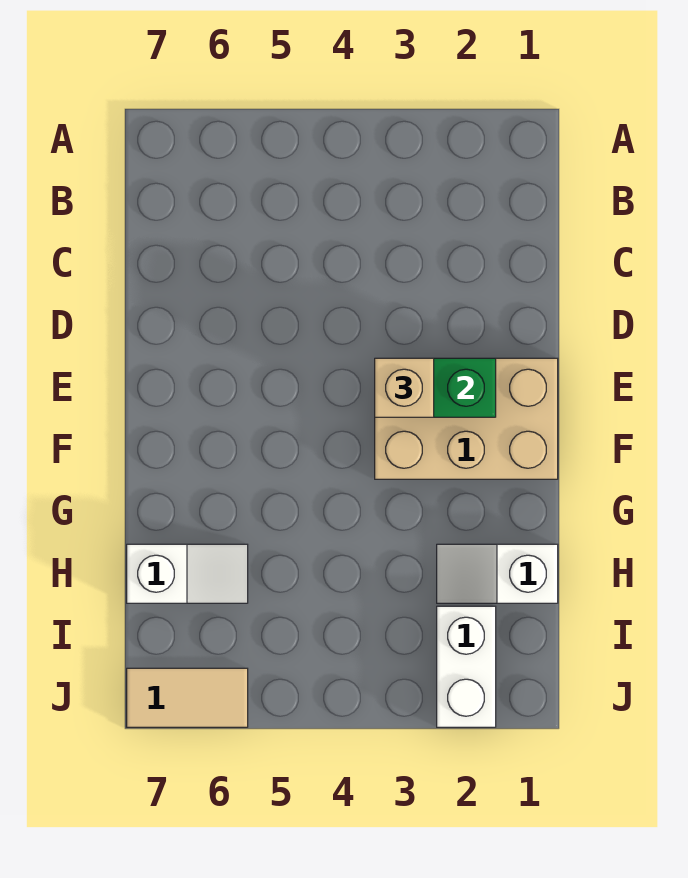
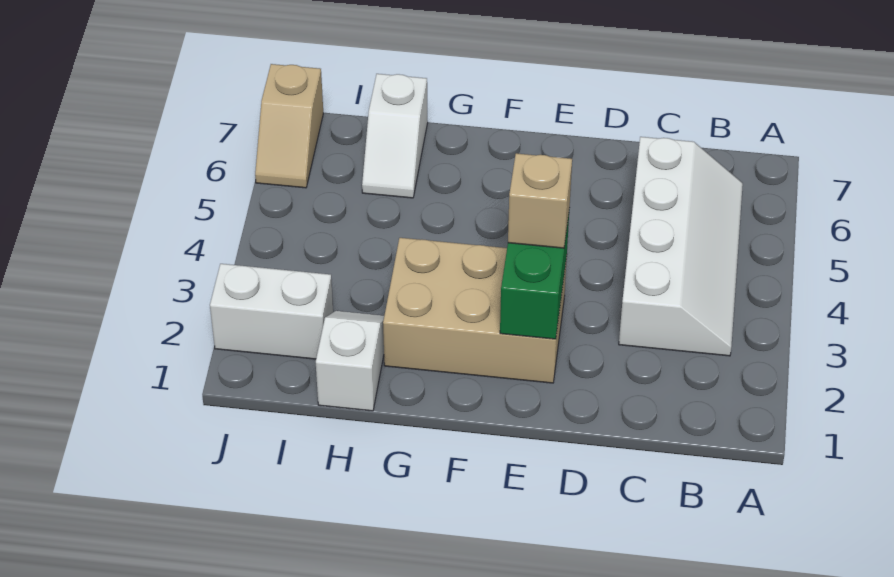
none -> white slope B3:C6 level 1 top C
tan brick E1:F3 level 1 -> tan brick E2:G3 level 1
tan tile J6:J7 level 1 -> tan slope J6:J7 level 1 top 7

